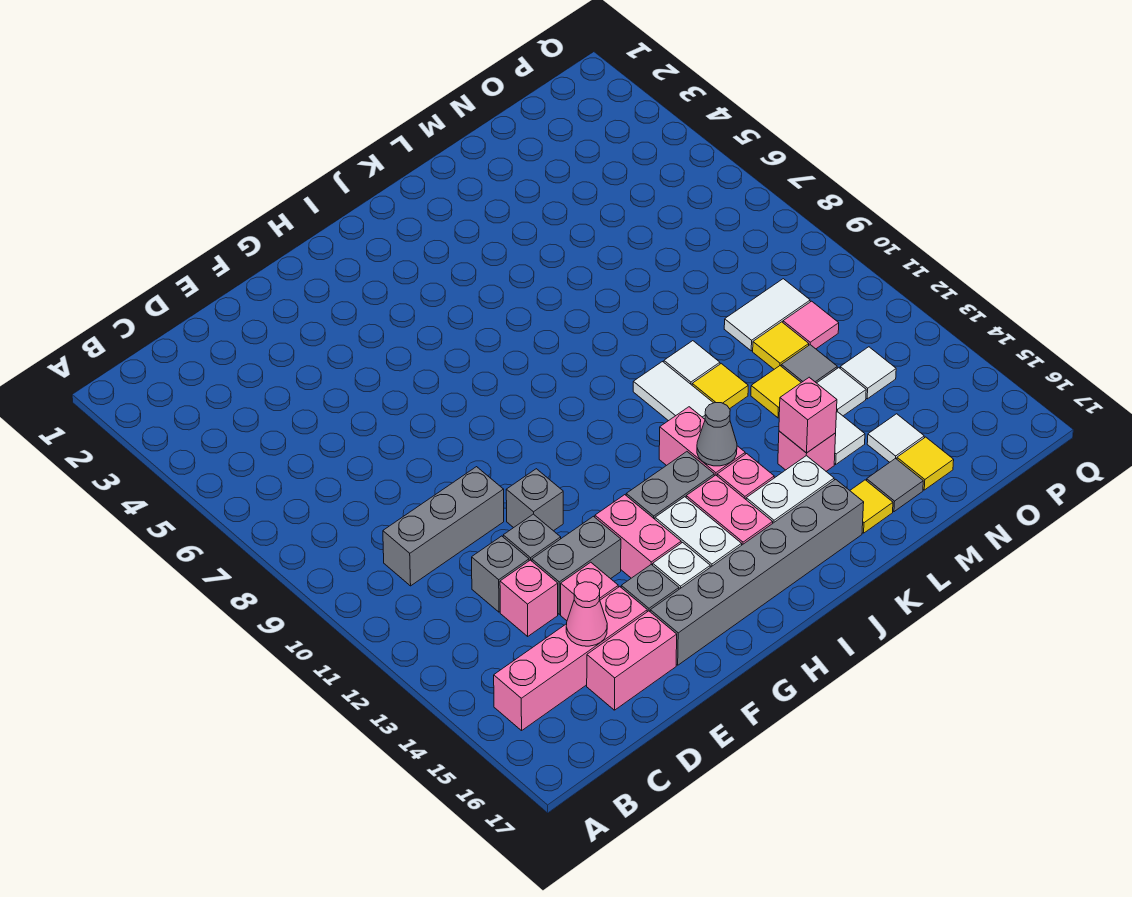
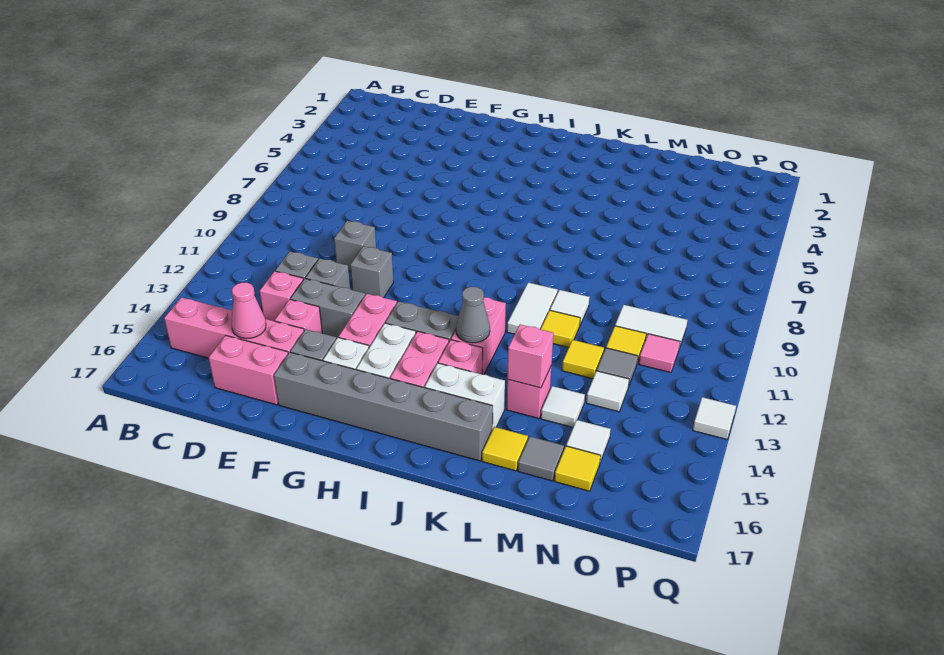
grey brick C10:E10 level 1 -> grey brick E10 level 1
white tile O13 level 1 -> white tile Q13 level 1

